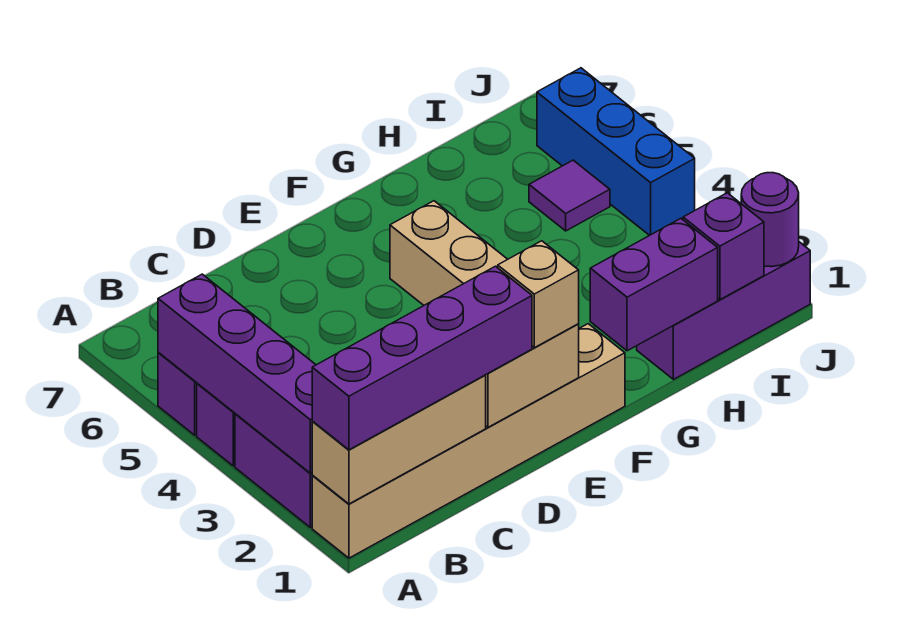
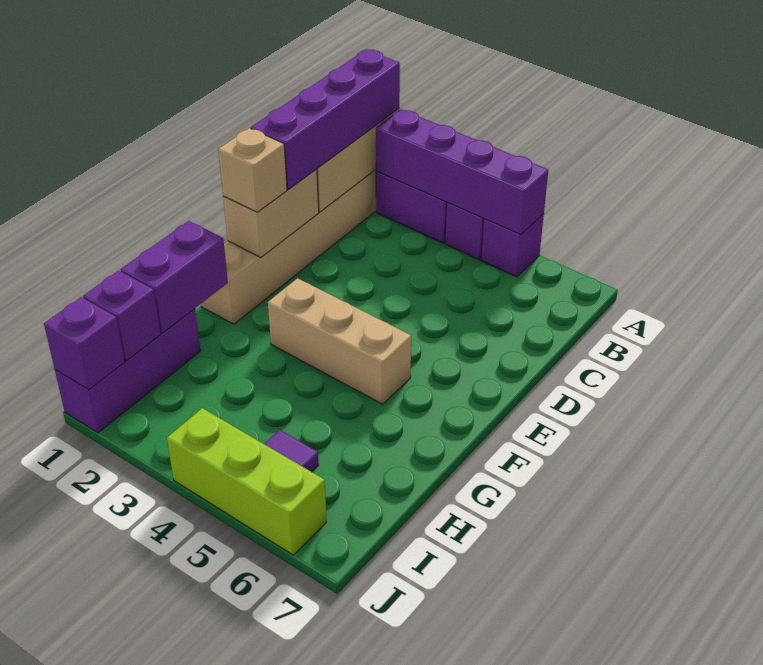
purple round brick J1 level 2 -> purple brick J1 level 2
blue brick J4:J6 level 1 -> lime brick J4:J6 level 1

